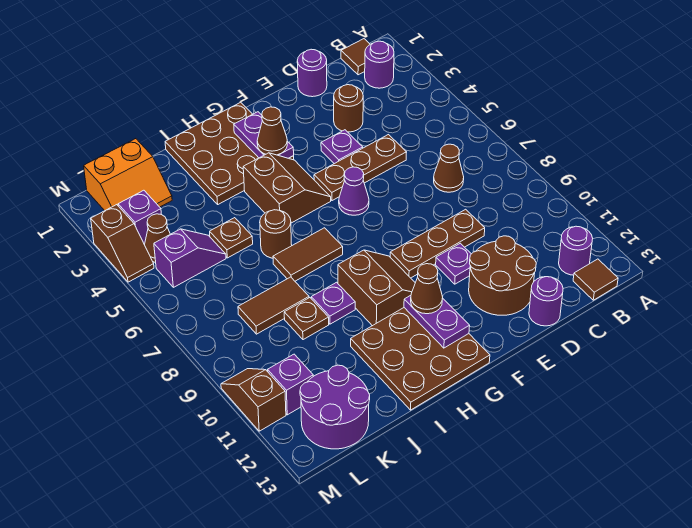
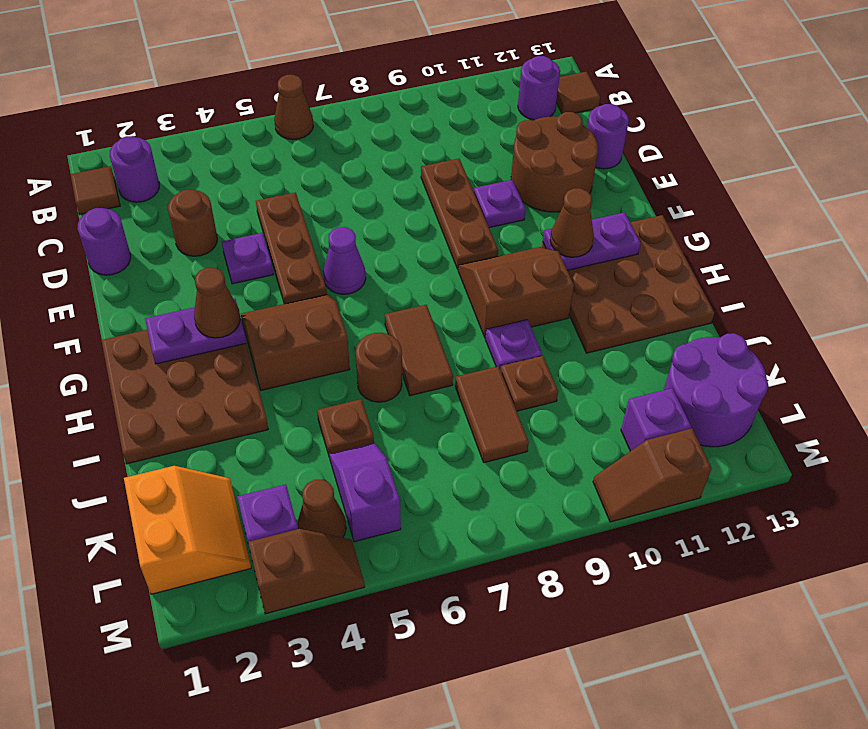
brown cone C7 level 1 -> brown cone A6 level 1

